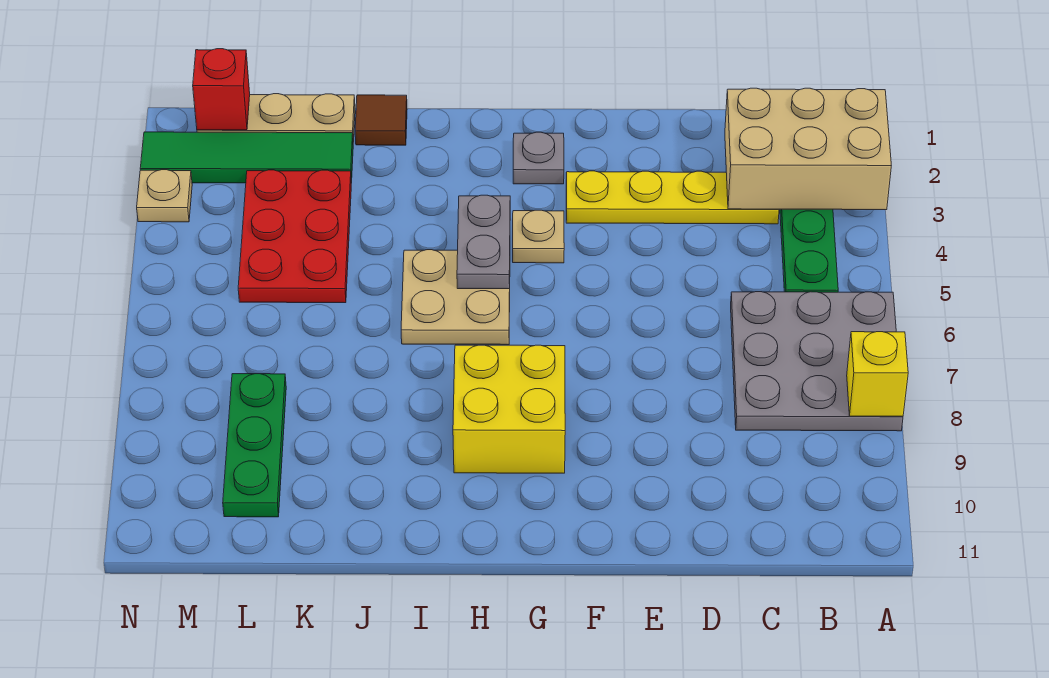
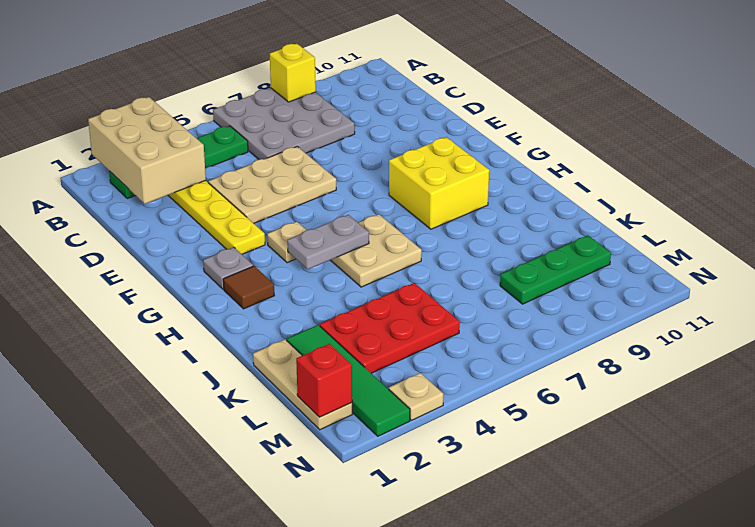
none -> tan plate D4:E6 level 1
brown tile J1 level 1 -> brown tile H2 level 1

